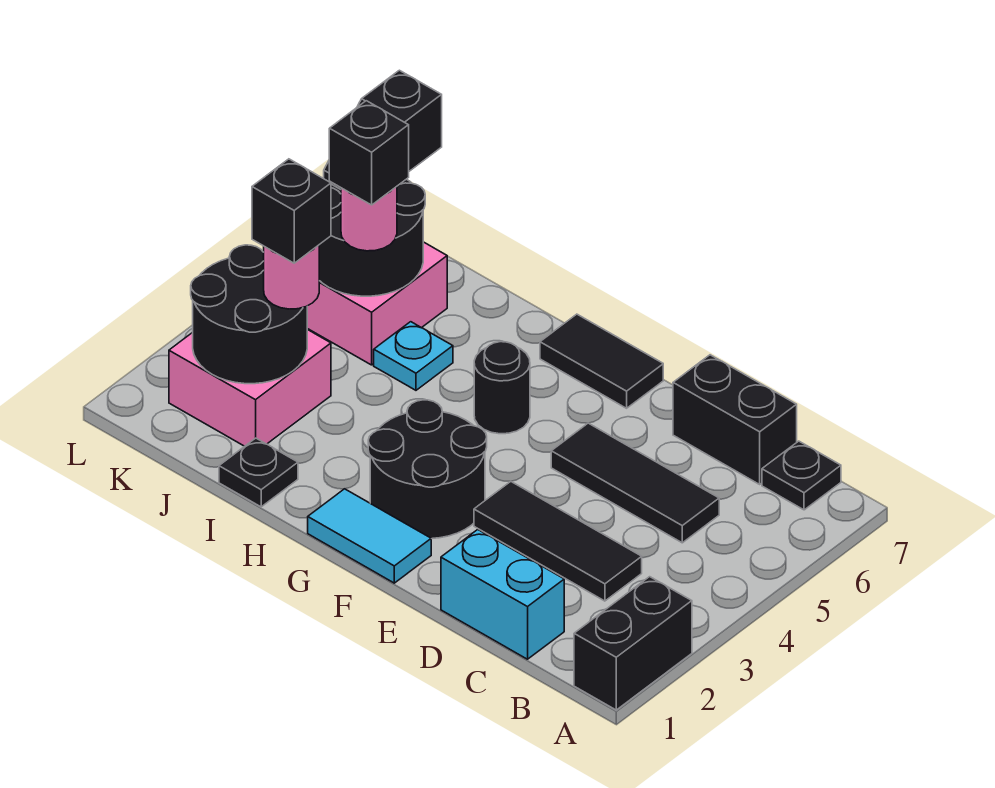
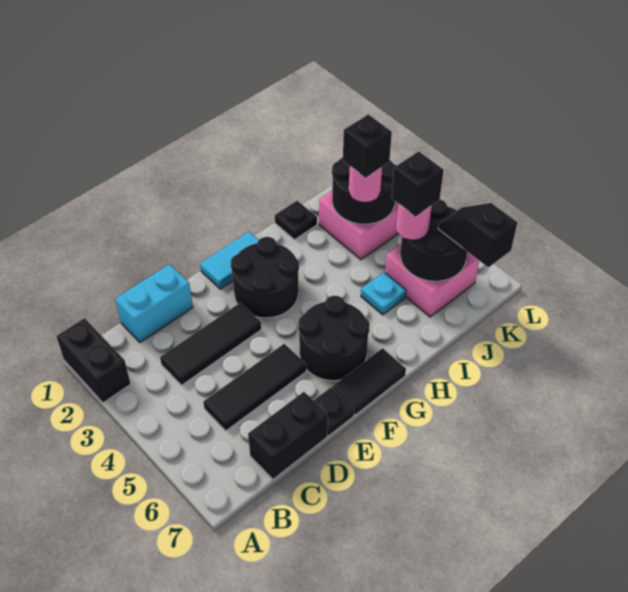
black plate B7 level 1 -> black plate E7 level 1
black round brick G5 level 1 -> black round brick F5:G6 level 1

